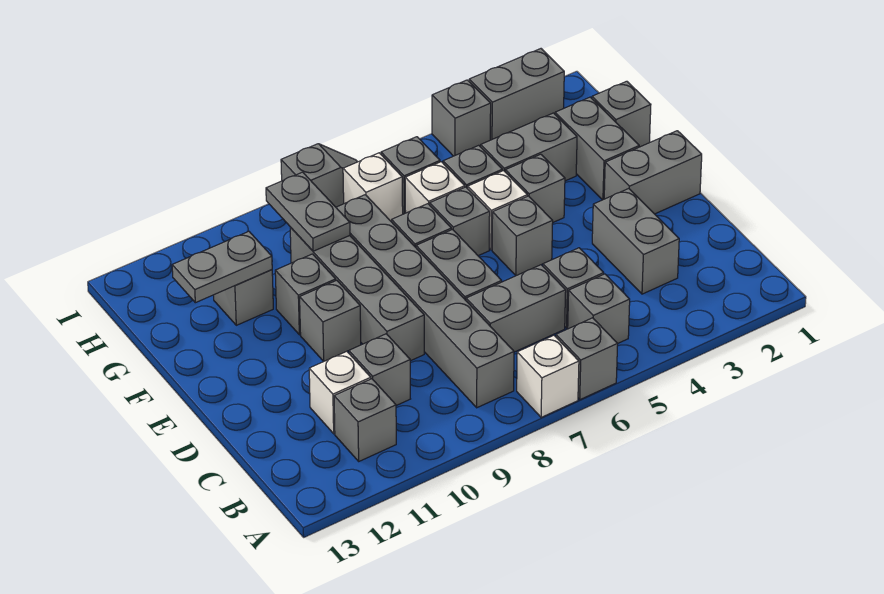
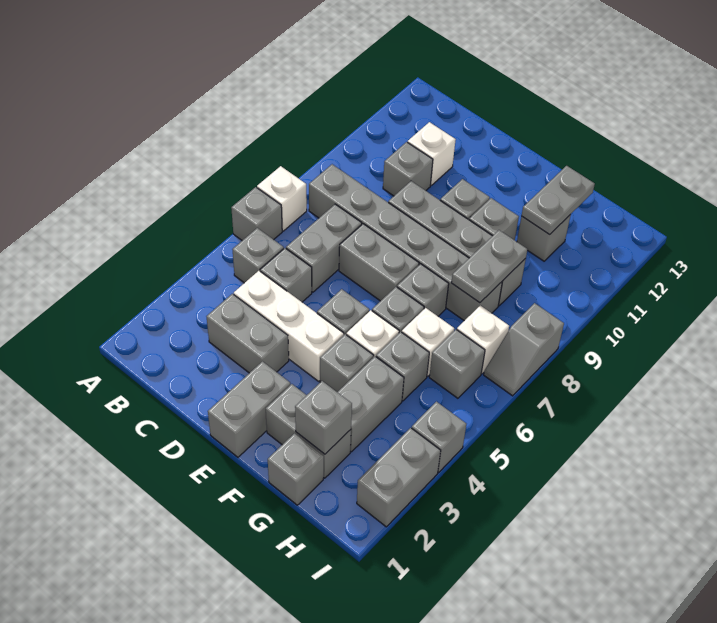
grey brick B11 level 1 -> grey brick G2 level 2
none -> white brick C4:E4 level 1
grey plate G9:H9 level 2 -> grey plate G8:G9 level 2

